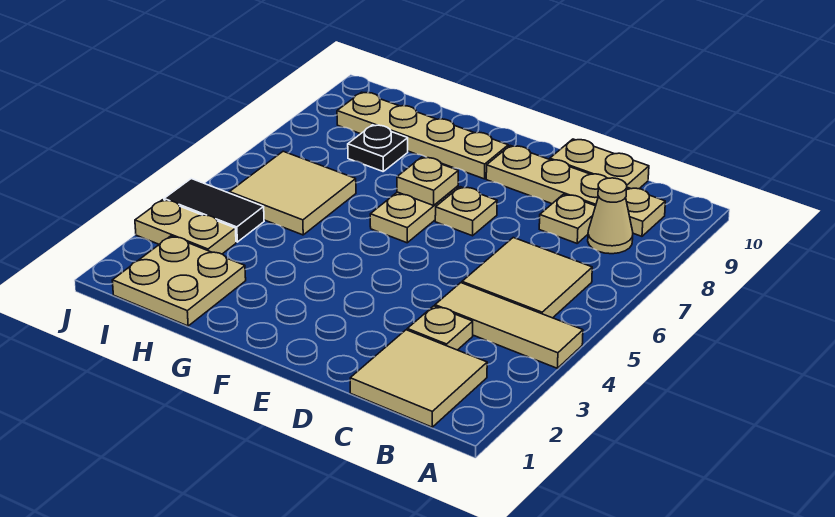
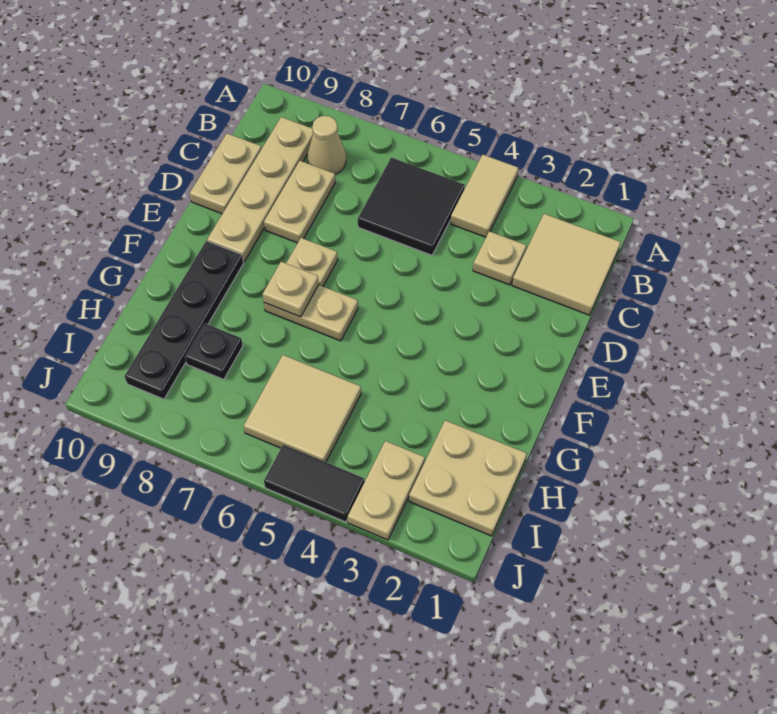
tan tile A4:C4 level 1 -> tan tile A4:B4 level 1
tan tile B5:C6 level 1 -> black tile B5:C6 level 1
tan plate C8 level 1 -> tan plate C8:D8 level 1
tan plate F9:I9 level 1 -> black plate F9:I9 level 1
black tile I4:J4 level 1 -> black tile J4:J5 level 1

